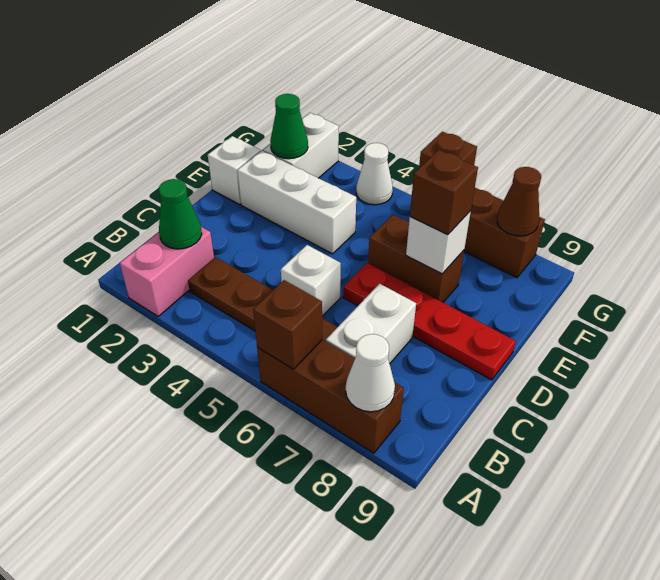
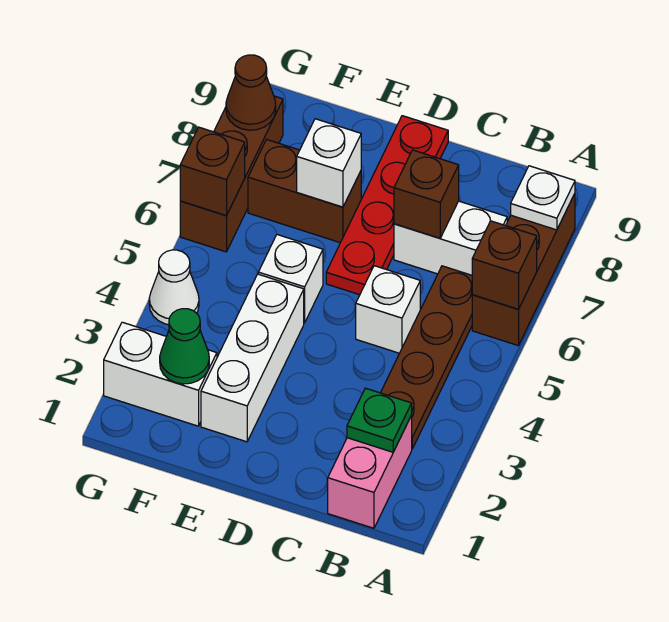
pink brick A2:B2 level 1 -> pink brick B1:B2 level 1
white cone A8 level 2 -> white plate A8 level 2
green cone B2 level 2 -> green plate B2 level 2
white brick E1 level 1 -> white brick E5 level 1
brown brick E6:E7 level 1 -> brown brick E7:F7 level 1
brown brick E7 level 3 -> brown brick C7 level 2

